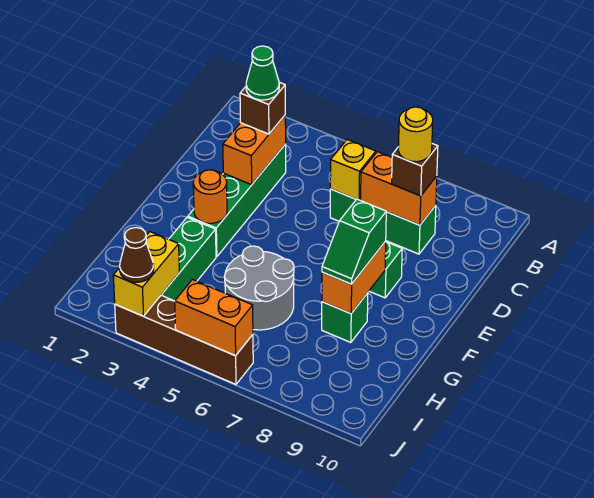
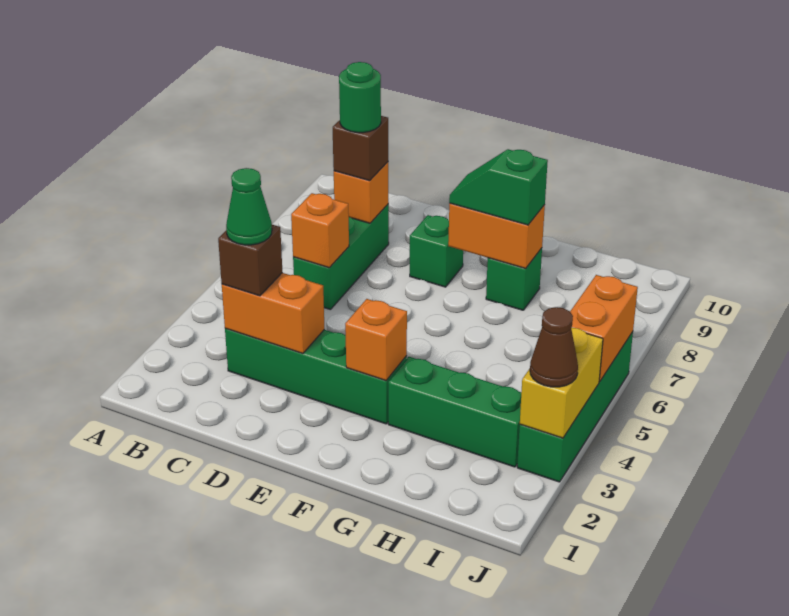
yellow brick C6 level 2 -> orange brick C6 level 2
orange brick C7:C8 level 2 -> orange brick C8 level 2
yellow round brick C8 level 4 -> green round brick C8 level 4
orange round brick F3 level 2 -> orange brick F3 level 2
green slope F8:G8 level 3 top F -> green slope F8:G8 level 3 top G
grey round brick G5:H6 level 1 -> none
yellow brick I3:J3 level 2 -> yellow brick J3:J4 level 2
brown brick J3:J6 level 1 -> green brick J3:J6 level 1

